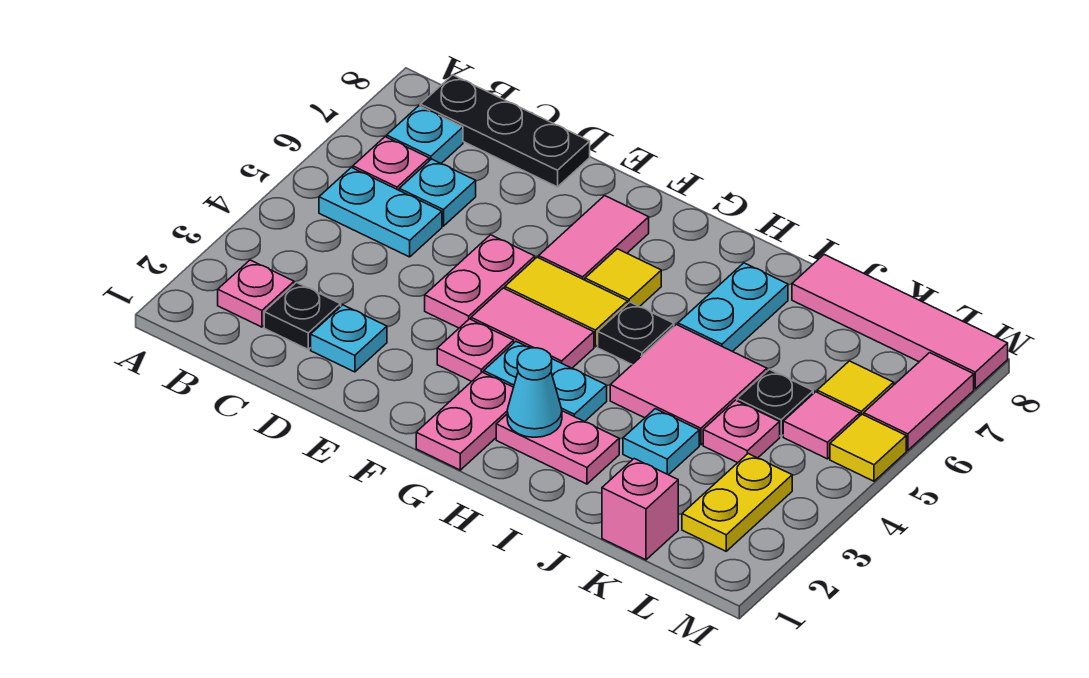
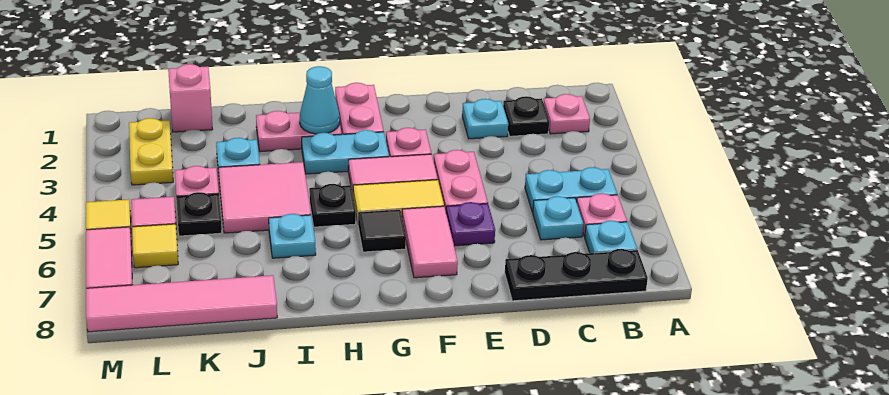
none -> purple plate E6 level 1
yellow tile G6 level 1 -> black tile G6 level 1
cyan plate I6:I7 level 1 -> cyan plate I6 level 1

